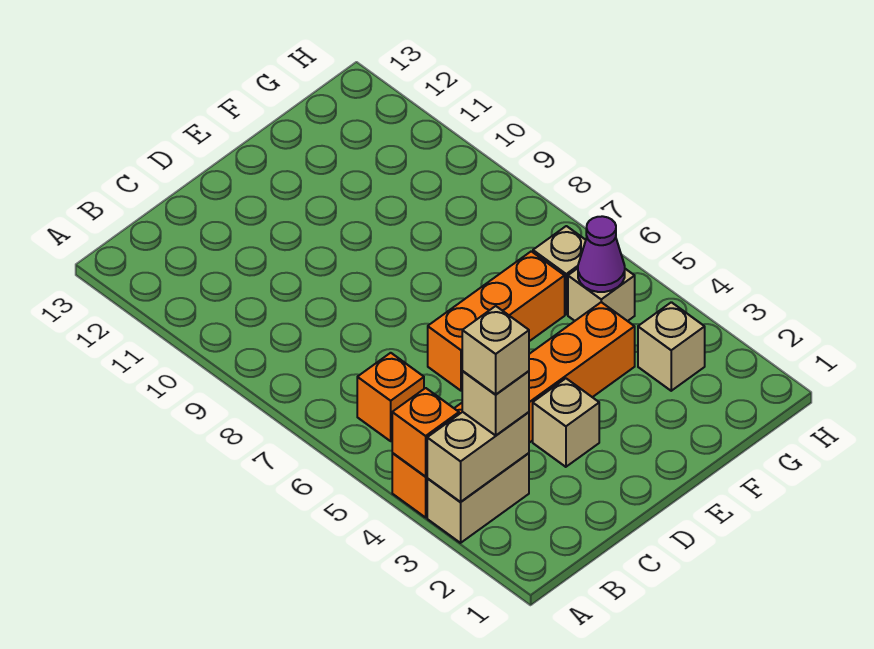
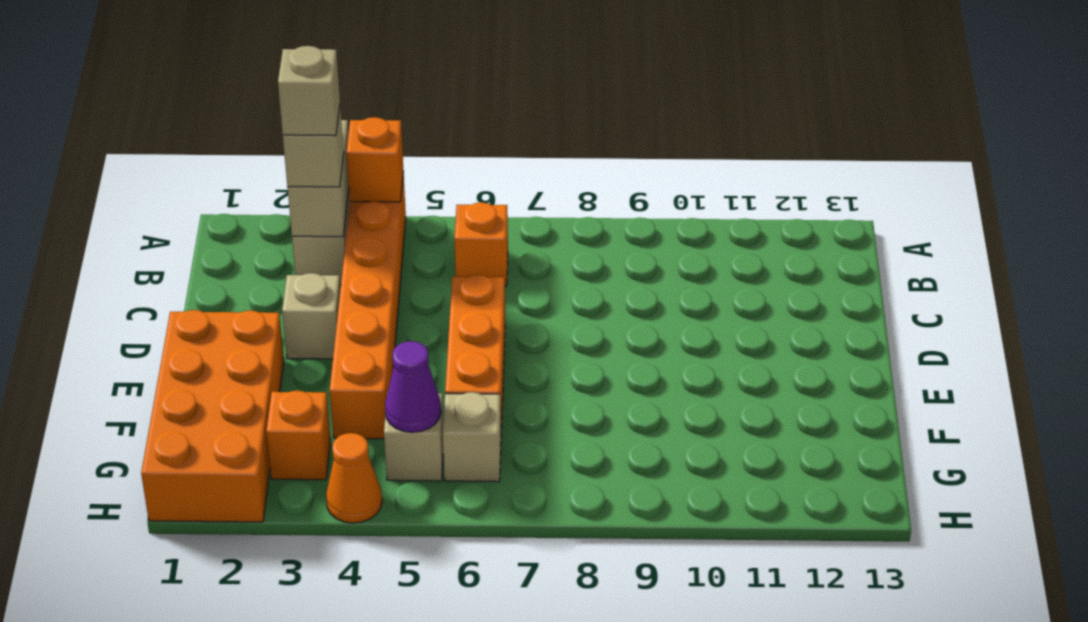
none -> orange brick E1:H2 level 1
tan brick G3 level 1 -> orange brick G3 level 1
none -> orange cone H4 level 1

